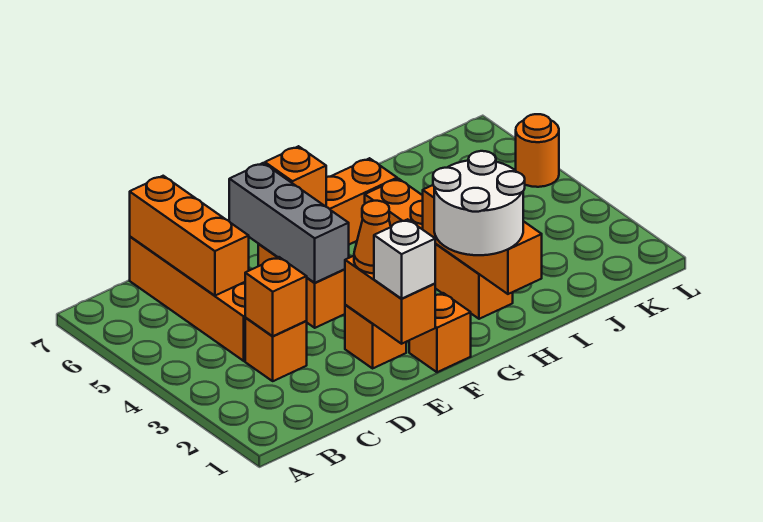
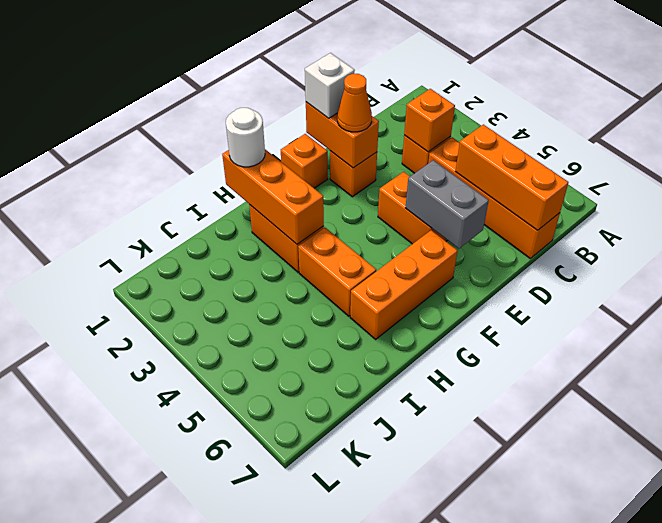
grey brick E4:E6 level 2 -> grey brick E5:E6 level 2
orange brick F6 level 2 -> none
white round brick G1:H2 level 3 -> white round brick H1 level 3
orange round brick L5 level 1 -> none

